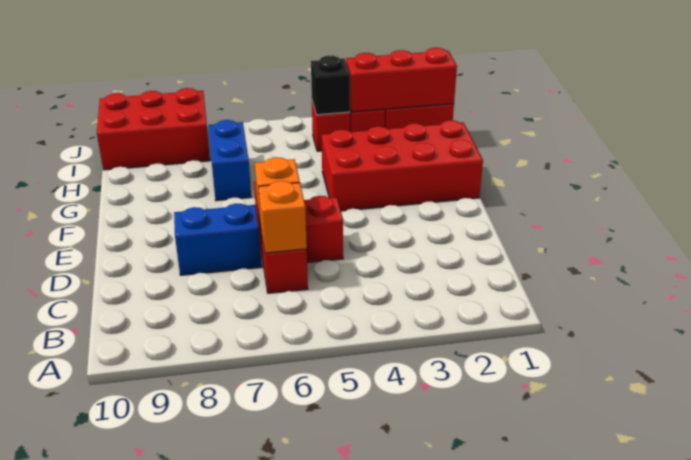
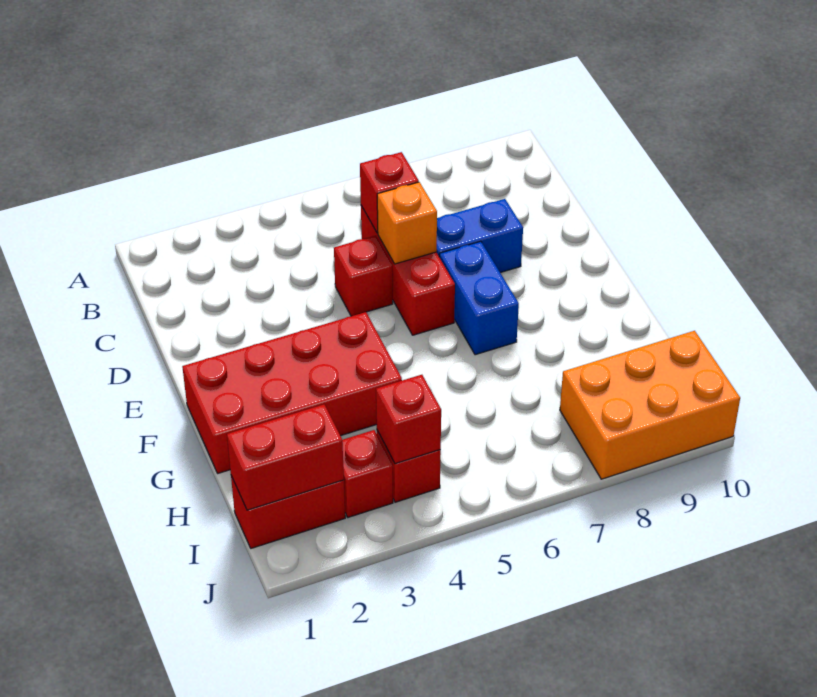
orange brick C6 level 2 -> red brick C6 level 2
blue brick G7:H7 level 1 -> blue brick E7:F7 level 1
red brick I1:I3 level 2 -> red brick I1:I2 level 2
black brick I4 level 2 -> red brick I4 level 2
red brick I8:J10 level 1 -> orange brick I8:J10 level 1

